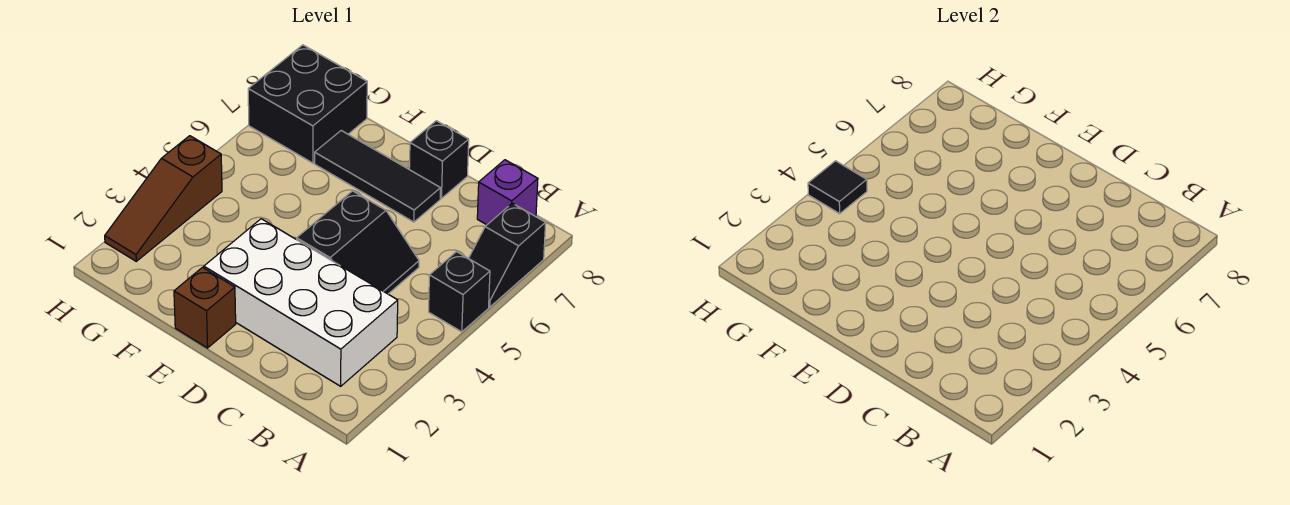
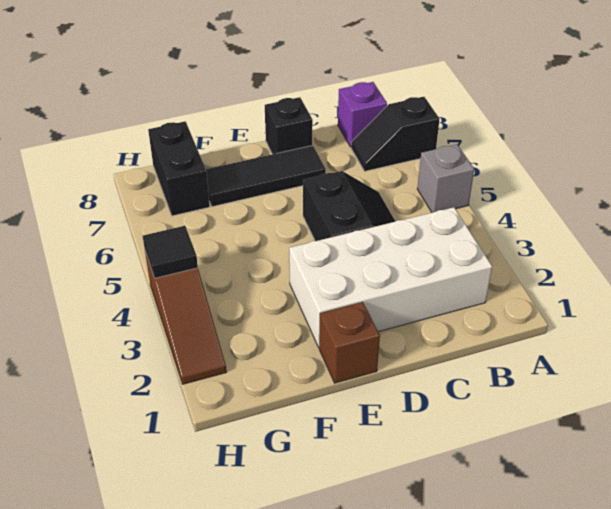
black brick A5 level 1 -> grey brick A5 level 1
black slope A6:A7 level 1 top 7 -> black slope A7:B7 level 1 top A
black brick G7:H8 level 1 -> black brick G7:G8 level 1

